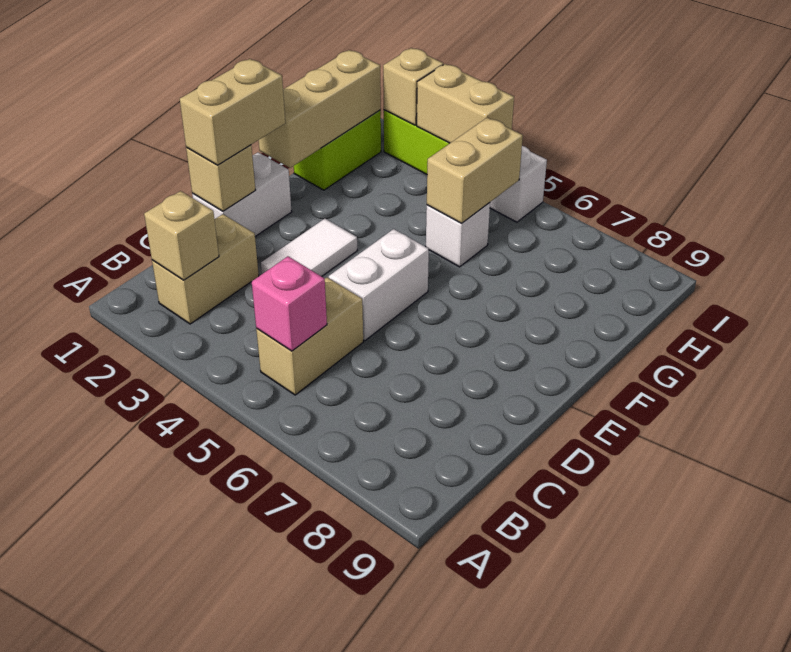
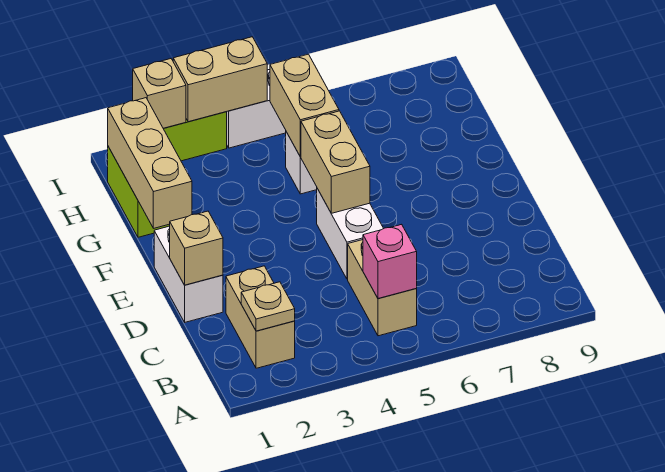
tan brick B2 level 2 -> tan plate B2 level 2
tan brick D1:E1 level 3 -> tan brick E5:F5 level 2
white tile D3:E3 level 1 -> none

